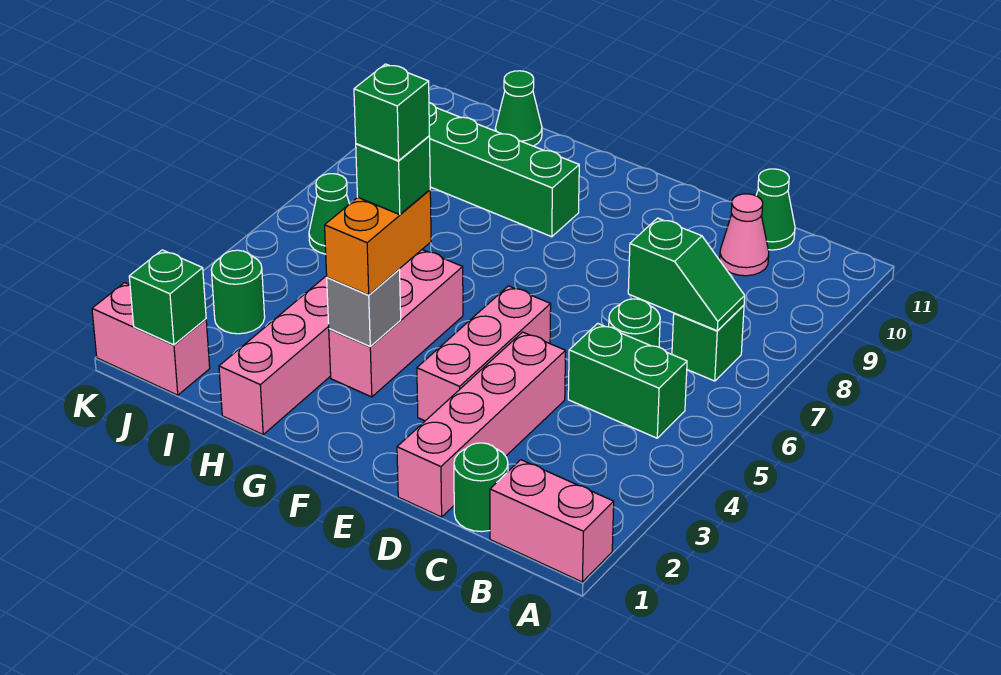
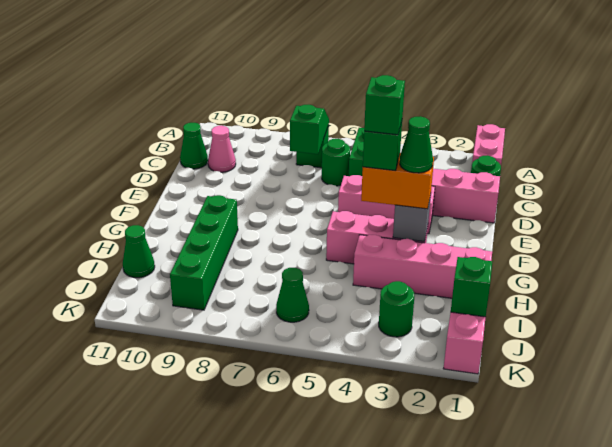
none -> green cone G3 level 4

